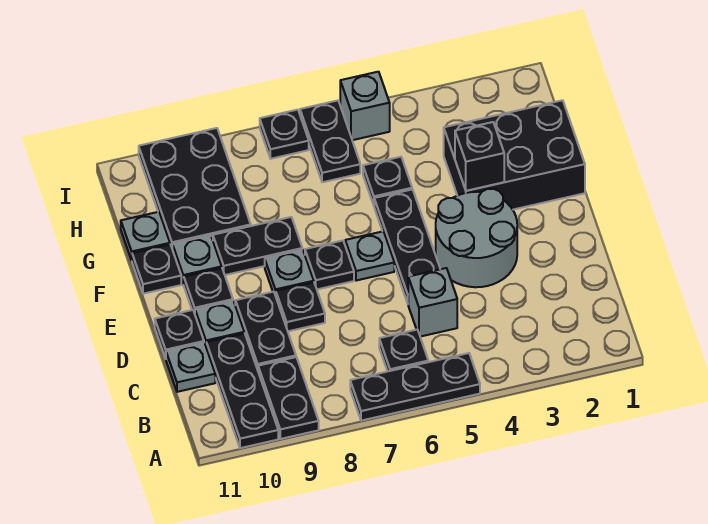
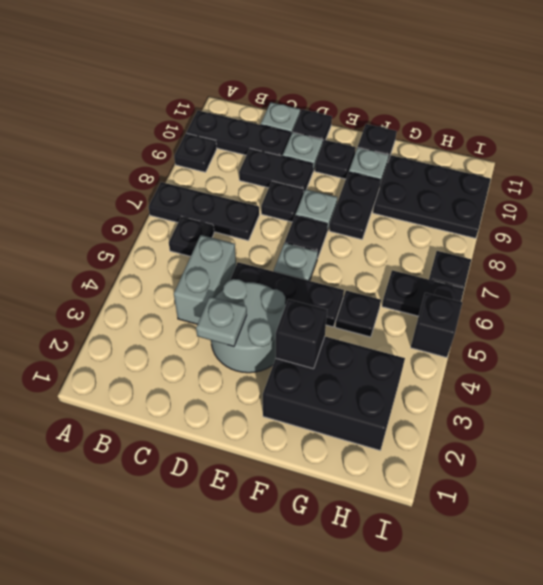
black plate A5:A7 level 1 -> black plate A7:C7 level 1
black plate A9:B9 level 1 -> black plate A9 level 1
grey brick C5 level 1 -> grey brick C4:C5 level 1
black brick F1:G3 level 1 -> black brick F2:H3 level 1
grey plate G11 level 1 -> grey plate D3 level 2
grey brick I5 level 1 -> black brick I5 level 1

